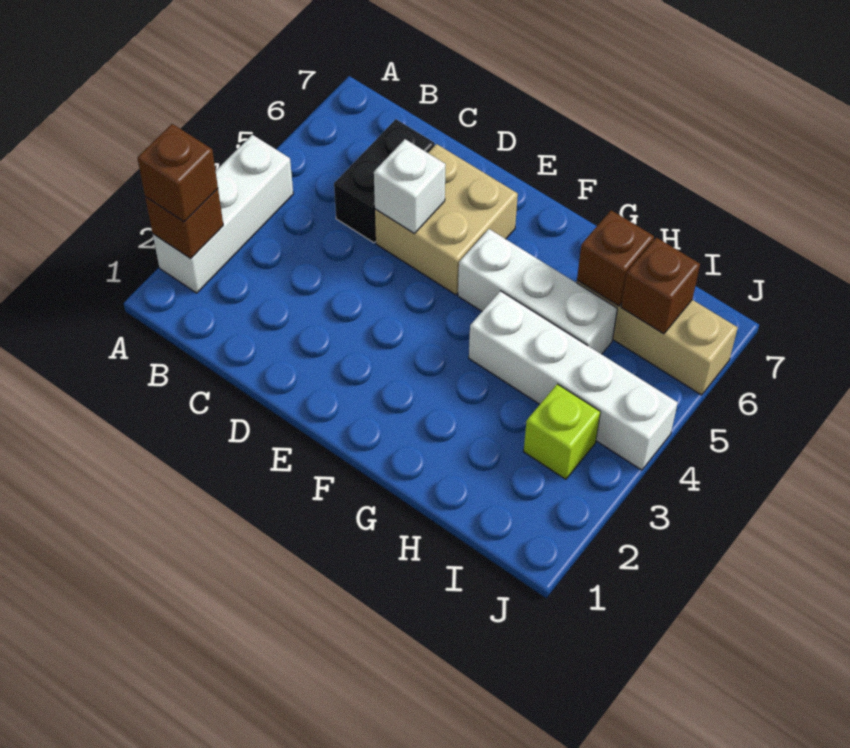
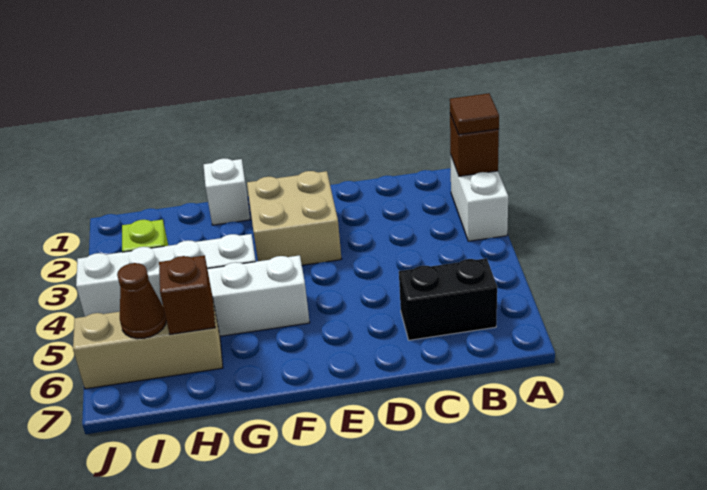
white brick A2:A4 level 1 -> white brick A2:A3 level 1
brown brick A2 level 3 -> brown tile A2 level 3
black brick C5:C6 level 1 -> black brick B6:C6 level 1
tan brick D5:E6 level 1 -> tan brick E2:F3 level 1
white brick D5 level 2 -> white brick G1 level 1
brown brick I6 level 2 -> brown cone I6 level 2

